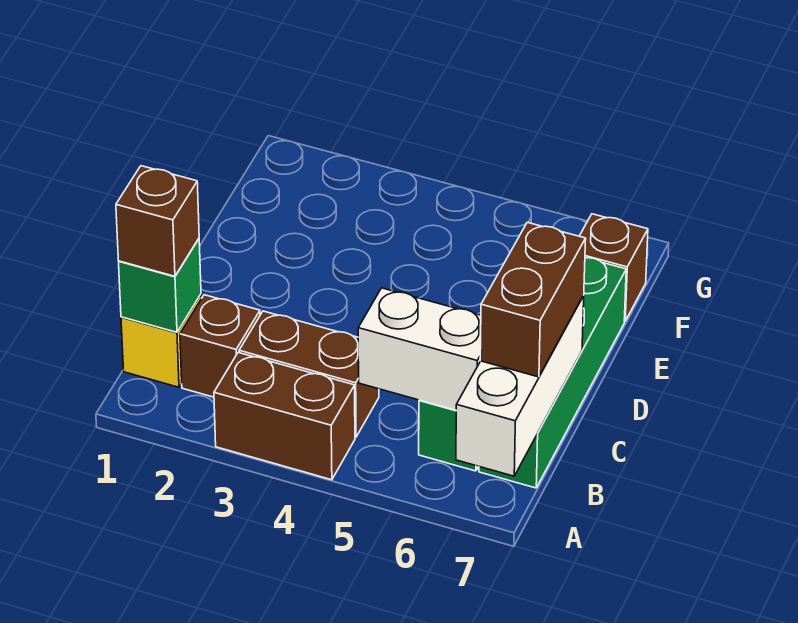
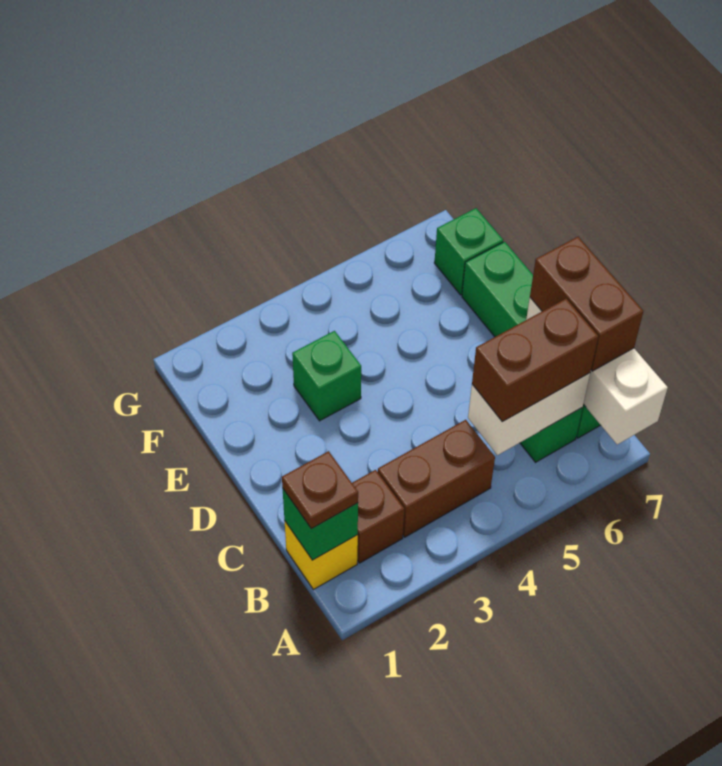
brown brick A3:A4 level 1 -> brown brick B5:B6 level 3
brown brick B1 level 3 -> brown plate B1 level 3
none -> green brick E3 level 1
brown brick F7 level 1 -> green brick F7 level 1

